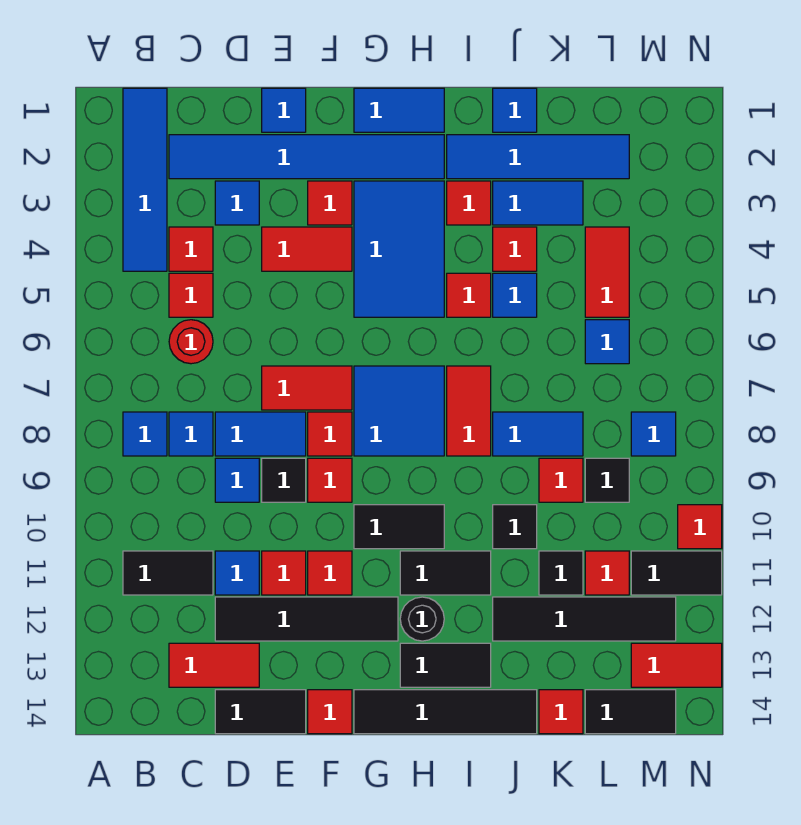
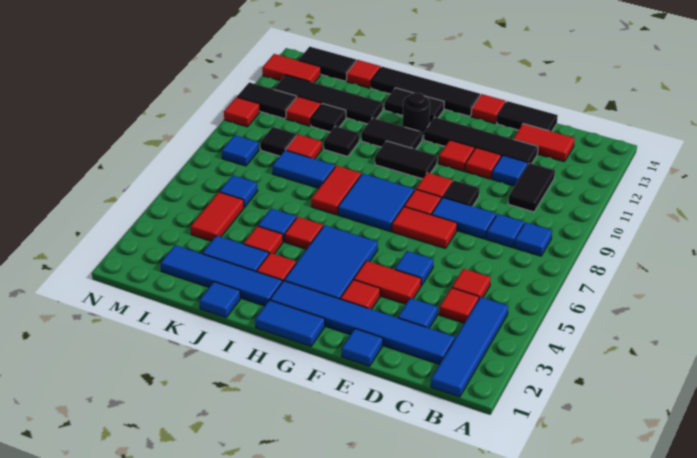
black tile B11:C11 level 1 -> black tile C10:C11 level 1
red round brick C6 level 1 -> none
blue tile D9 level 1 -> blue tile E5 level 1

